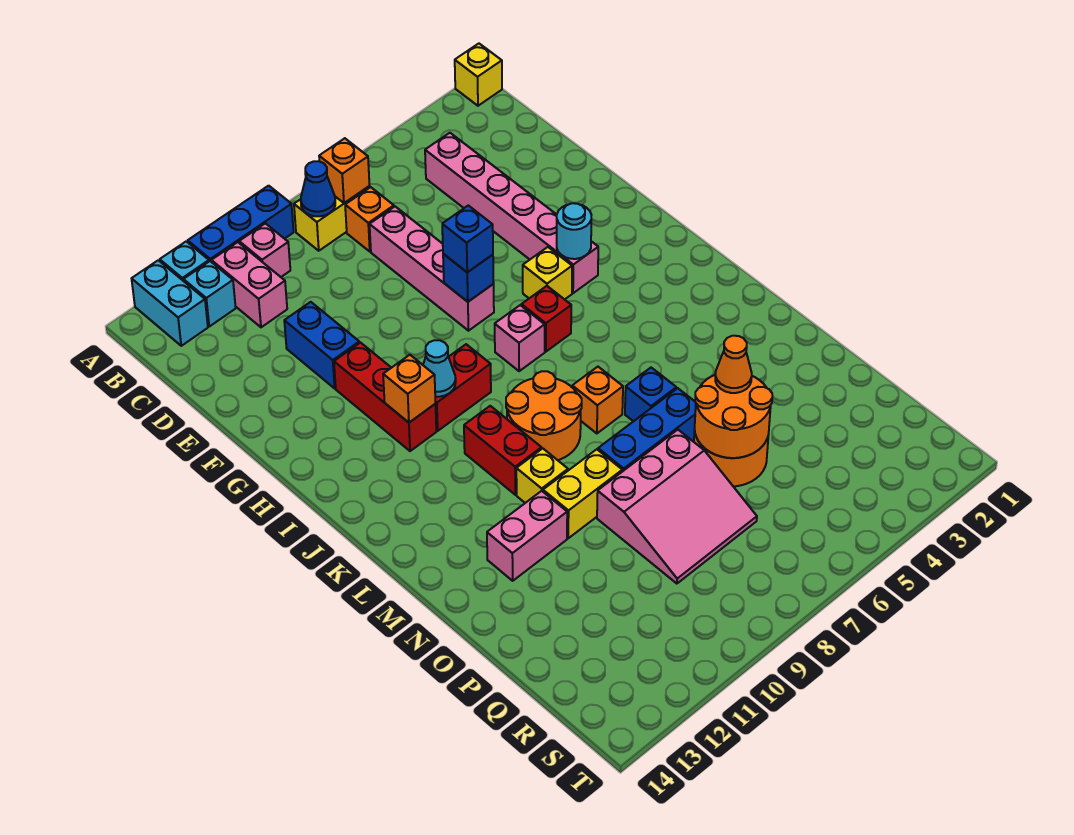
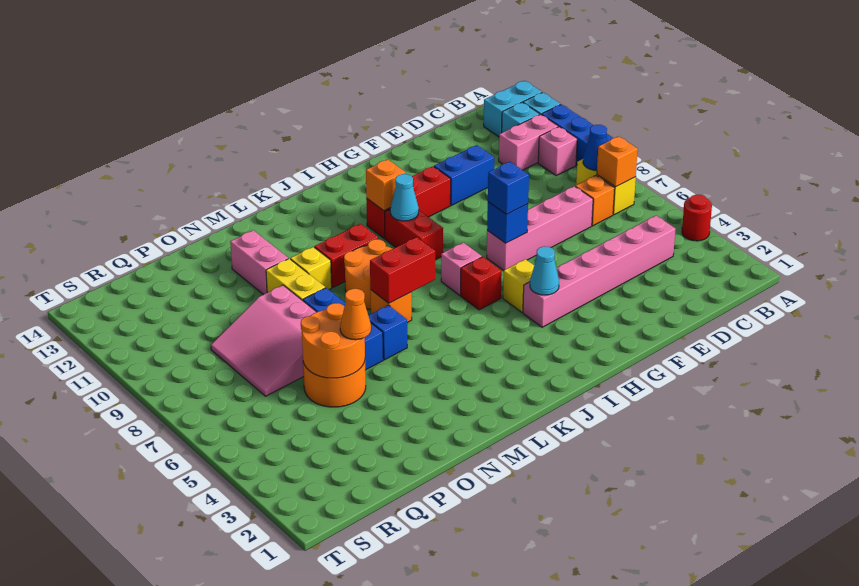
yellow brick A1 level 1 -> none
none -> red round brick A4 level 1
cyan round brick H4 level 2 -> cyan cone H4 level 2
none -> red brick K7:L7 level 2

